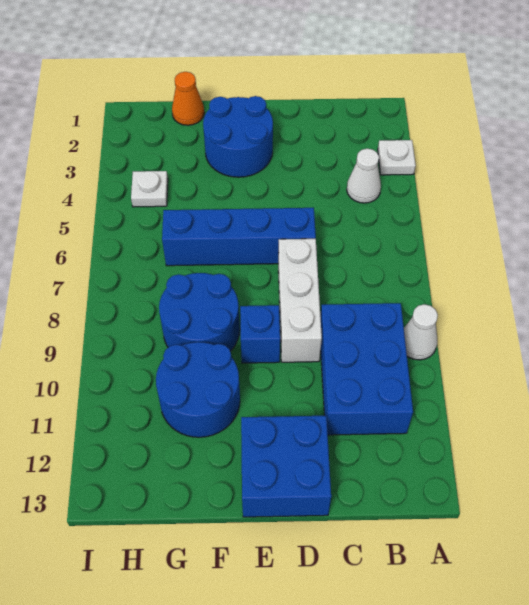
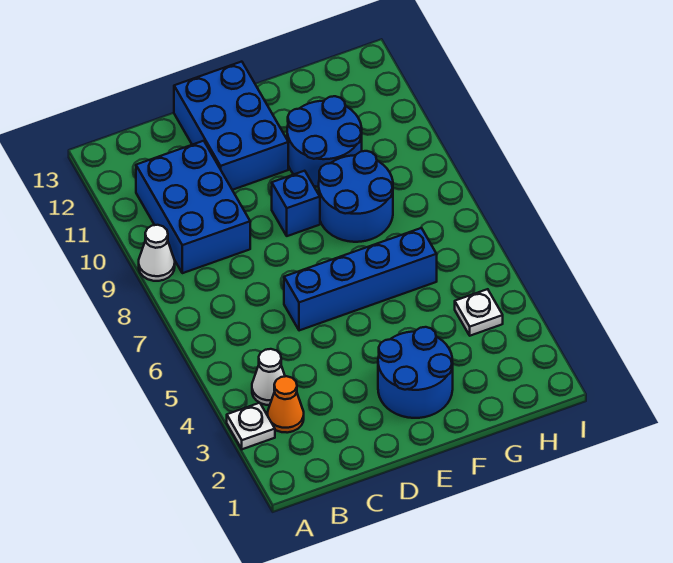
white brick D7:D9 level 1 -> none
blue brick D12:E13 level 1 -> blue brick D11:E13 level 1
orange cone G1 level 1 -> orange cone B3 level 1

